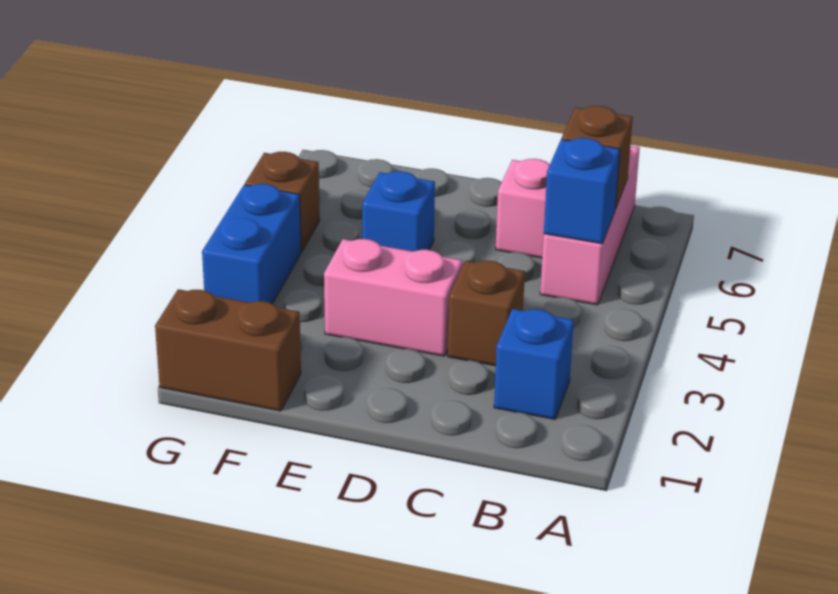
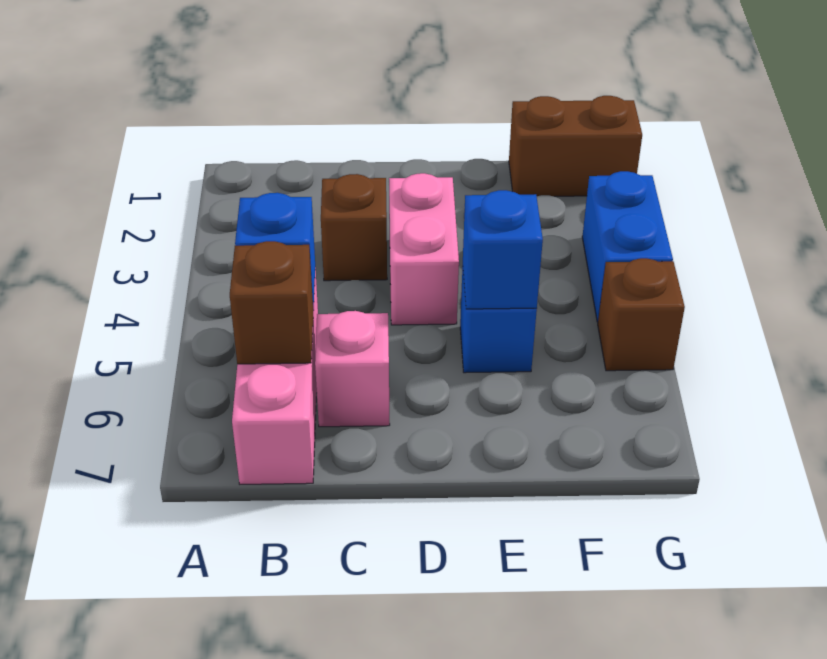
blue brick B2 level 1 -> blue brick E5 level 2
pink brick D3:E3 level 1 -> pink brick D3:D4 level 1

